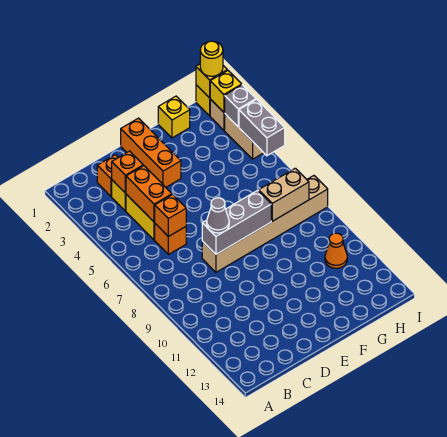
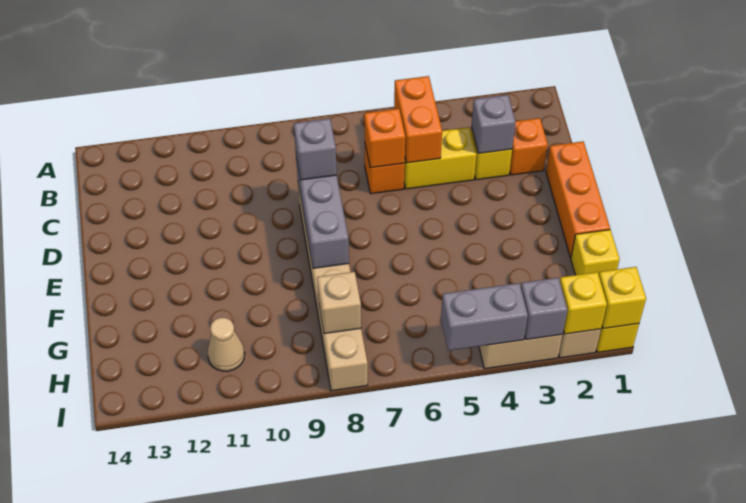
orange brick C3 level 2 -> grey brick C3 level 2
orange brick C4:C5 level 2 -> orange brick B5:C5 level 2
grey cone D8 level 3 -> grey brick D8 level 3
orange brick E1:E3 level 1 -> orange brick D1:F1 level 1
tan brick G8:H8 level 2 -> tan brick H8 level 2
orange cone H11 level 1 -> tan cone H11 level 1
yellow round brick I1 level 3 -> none

